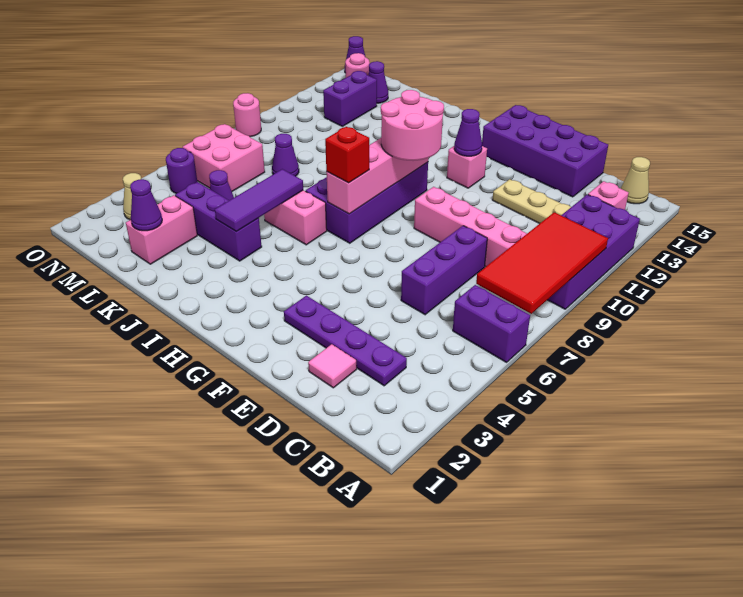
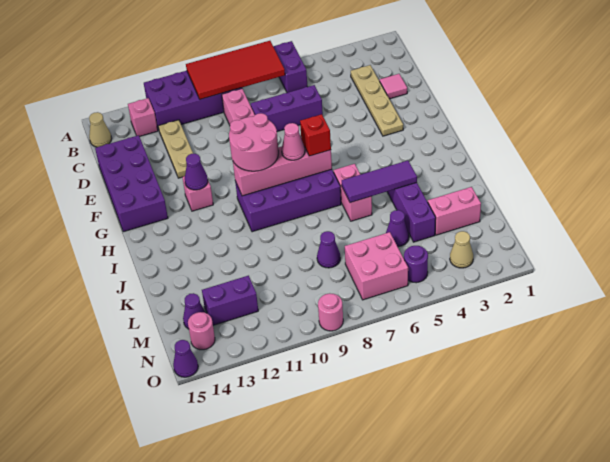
purple plate C3:F3 level 1 -> tan plate C3:F3 level 1
none -> pink cone H8 level 3
purple cone L2 level 2 -> none

